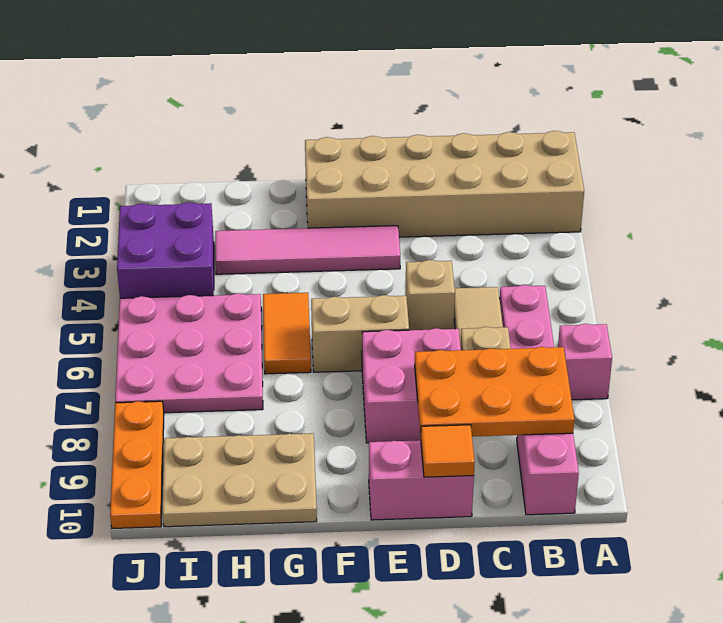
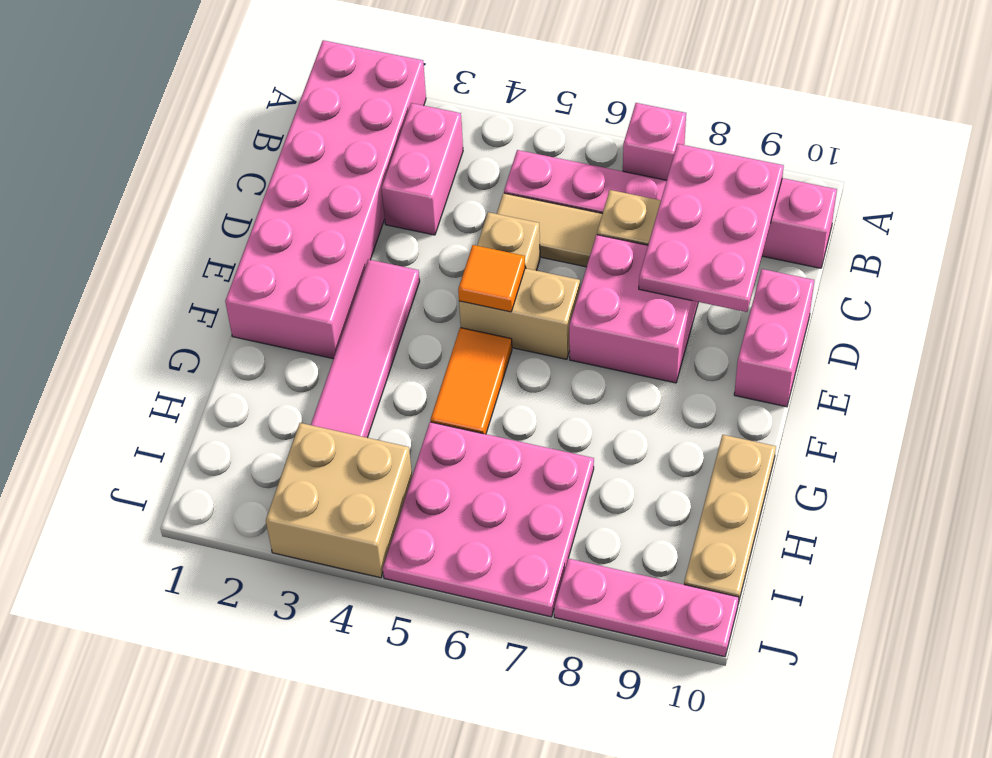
tan brick A1:F2 level 1 -> pink brick A1:F2 level 1
none -> pink brick B3:C3 level 1
orange plate B8:D9 level 2 -> pink plate B8:D9 level 2
orange tile D10 level 2 -> orange tile E5 level 2
tan brick E6:F6 level 1 -> tan brick E5:E6 level 1
orange tile G5:G6 level 1 -> orange tile F5:G5 level 1
tan plate G9:I10 level 1 -> tan plate G10:I10 level 1
purple brick I3:J4 level 1 -> tan brick I3:J4 level 1
orange plate J8:J10 level 1 -> pink plate J8:J10 level 1

